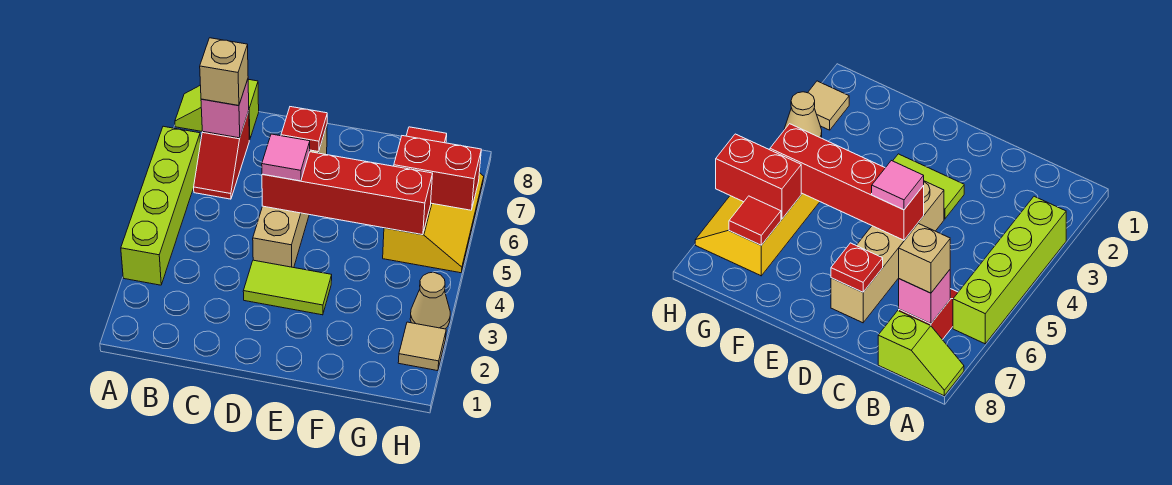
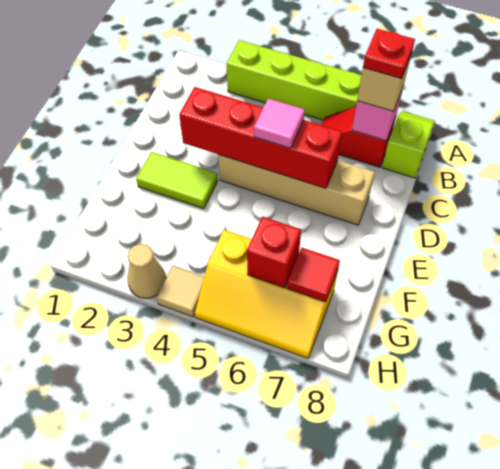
lime tile D3:E3 level 1 -> lime tile E2:E3 level 1
red brick D5:G5 level 2 -> red brick D3:D6 level 2
red plate D7 level 2 -> red plate B7 level 4
red brick G6:H6 level 2 -> red brick G6 level 2
tan tile H2 level 1 -> tan tile H4 level 1

